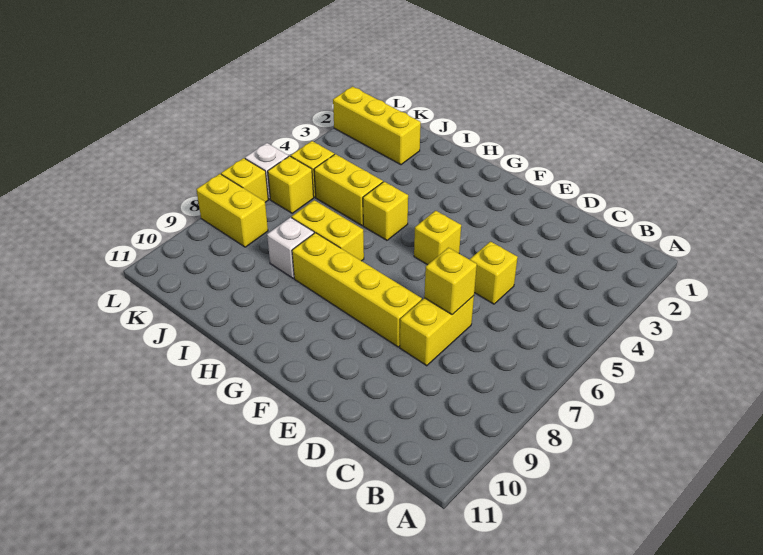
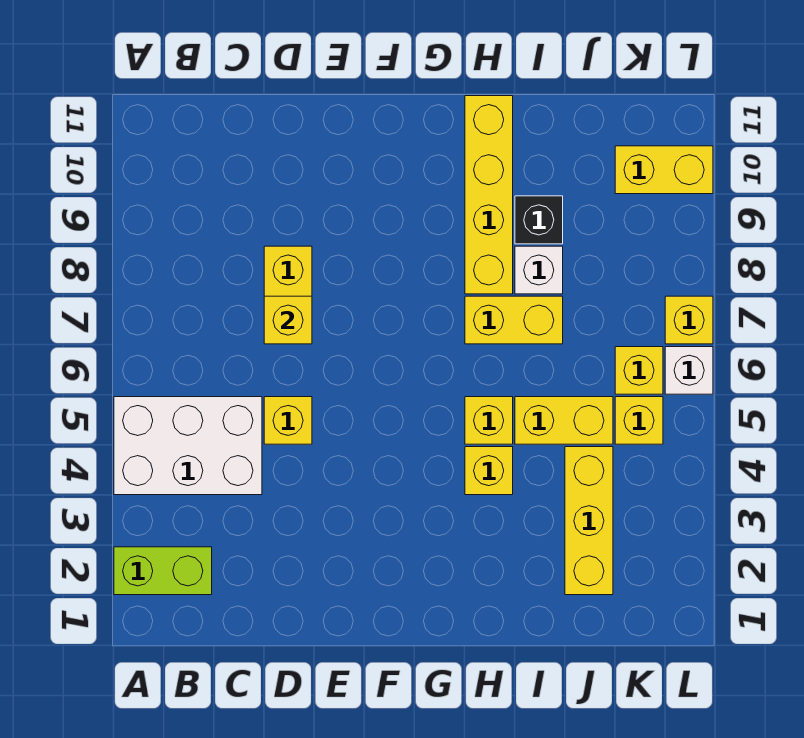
none -> lime brick A2:B2 level 1
none -> white brick A4:C5 level 1
yellow brick E8:H8 level 1 -> yellow brick H8:H11 level 1
yellow brick F5 level 1 -> yellow brick H4 level 1
none -> black brick I9 level 1
yellow brick J2:L2 level 1 -> yellow brick J2:J4 level 1
yellow brick K8:L8 level 1 -> yellow brick K10:L10 level 1

